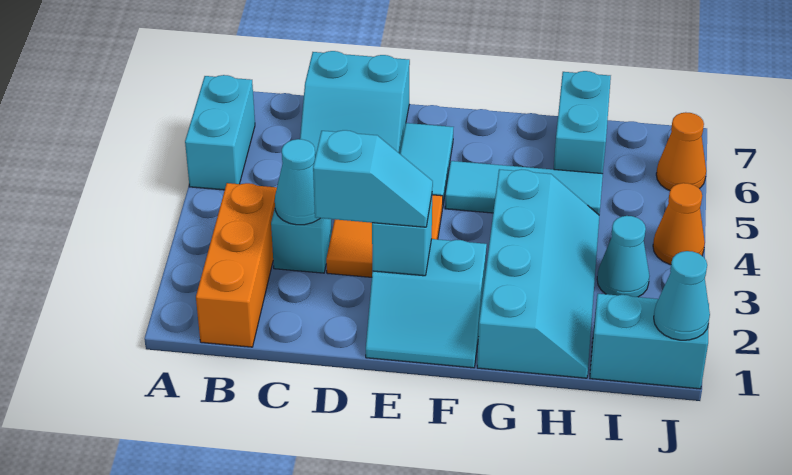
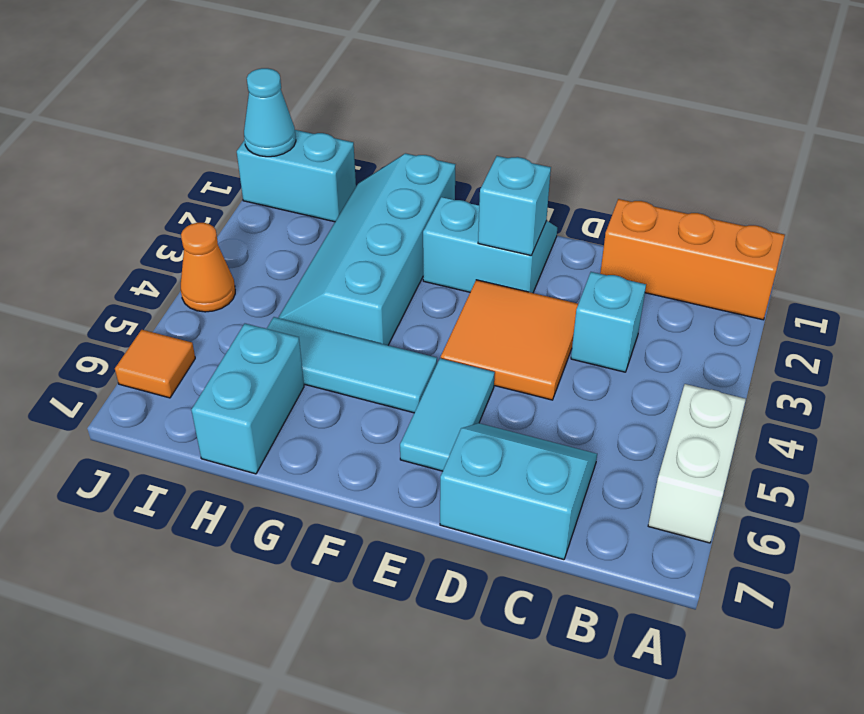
cyan brick A5:A6 level 1 -> white brick A5:A6 level 1
orange brick B1:B3 level 1 -> orange brick A1:C1 level 1
cyan cone C3 level 2 -> none
cyan slope D2:E2 level 3 top D -> none
cyan cone I3 level 1 -> none
orange cone J6 level 1 -> orange tile J6 level 1

